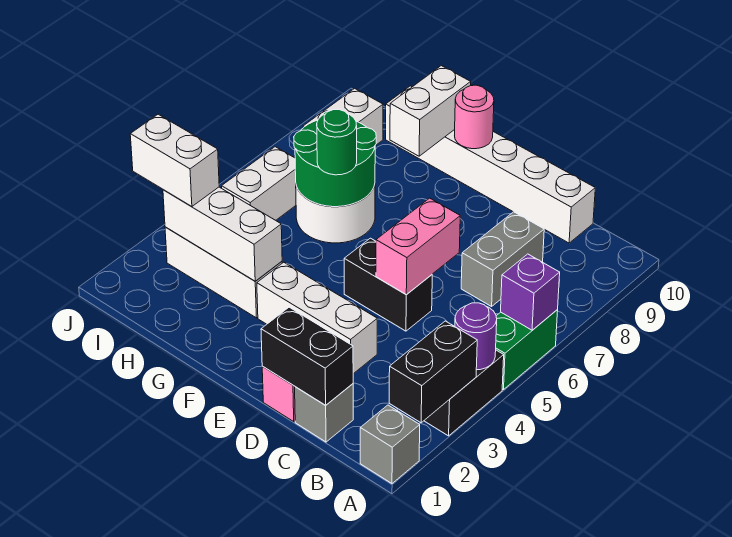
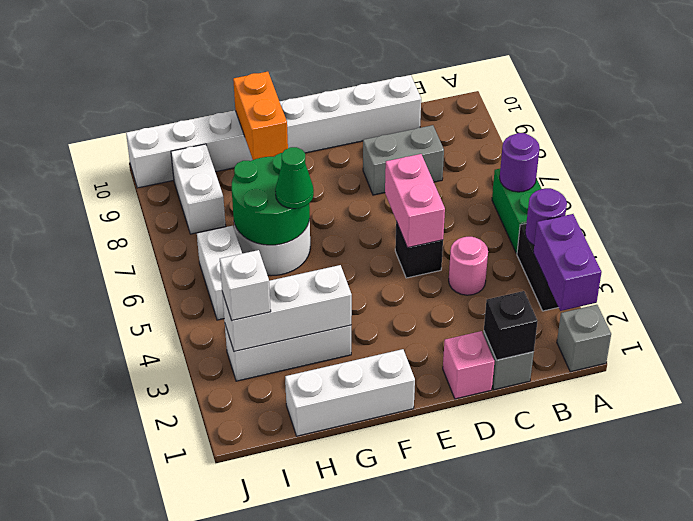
black brick A2:A3 level 2 -> purple brick A2:A3 level 2
purple brick A6 level 2 -> purple round brick A6 level 2
black brick C1:D1 level 2 -> black brick C1 level 2
grey brick C7:C8 level 1 -> grey brick C8:D8 level 1
white brick C10:H10 level 1 -> white brick C10:J10 level 1
white brick D3:F3 level 1 -> white brick F1:H1 level 1
black brick D5:E5 level 1 -> black brick D5 level 1
pink round brick F10 level 2 -> pink round brick C4 level 1
green round brick G6 level 3 -> green cone G6 level 3
white brick G9:G10 level 2 -> orange brick G9:G10 level 2
white brick I3:J3 level 3 -> white brick I3 level 3

